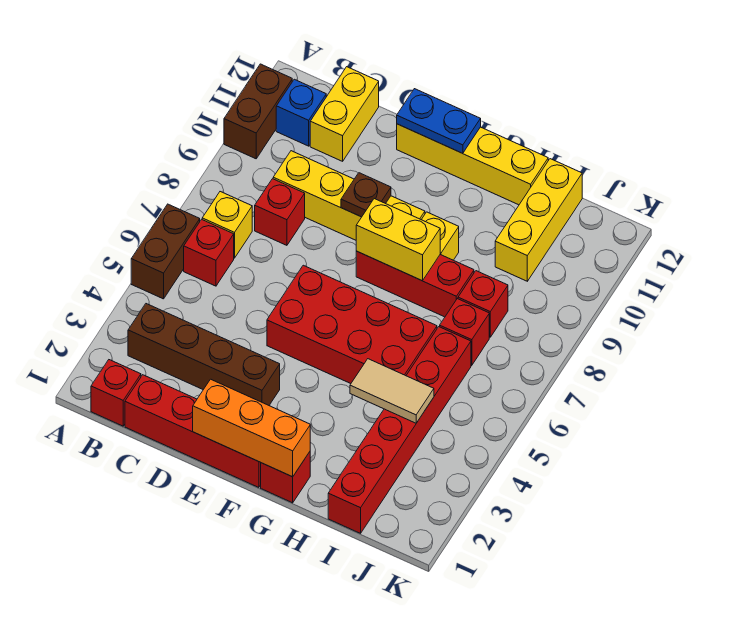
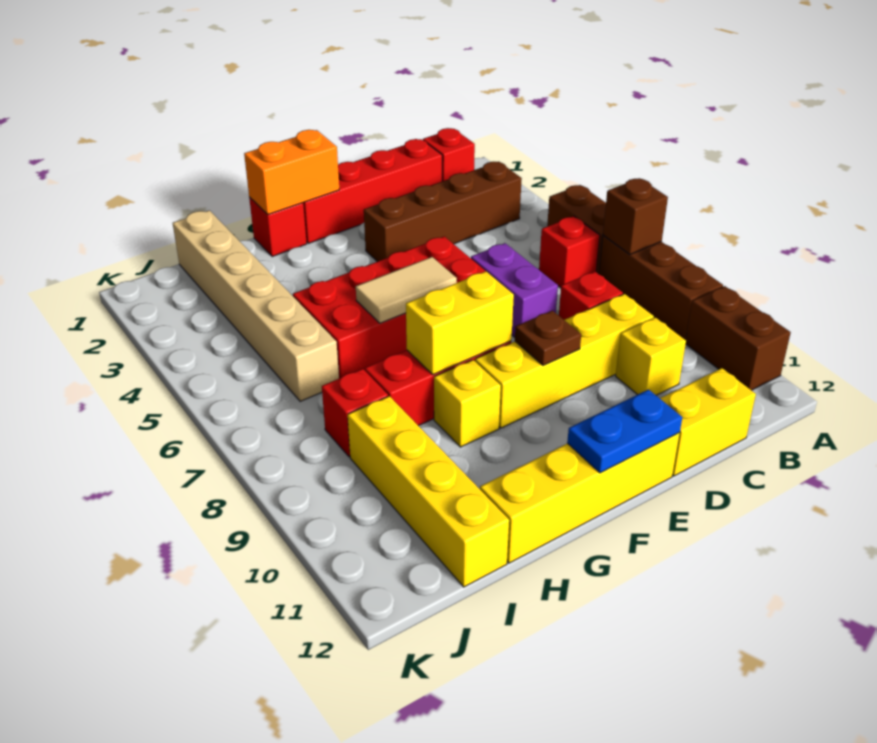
none -> brown brick A7:A9 level 1
none -> brown brick A7 level 2
yellow brick B7 level 1 -> yellow brick C10 level 1
blue brick B11 level 1 -> none
yellow brick C11:C12 level 1 -> yellow brick C12:D12 level 1
none -> purple brick D6:D7 level 1
orange brick E1:G1 level 2 -> orange brick F1:G1 level 2
tan tile H4:I4 level 2 -> tan tile F6:G6 level 2
red brick I1:I6 level 1 -> tan brick I1:I6 level 1
red brick I7 level 1 -> none
yellow brick I10:I12 level 1 -> yellow brick I9:I12 level 1

